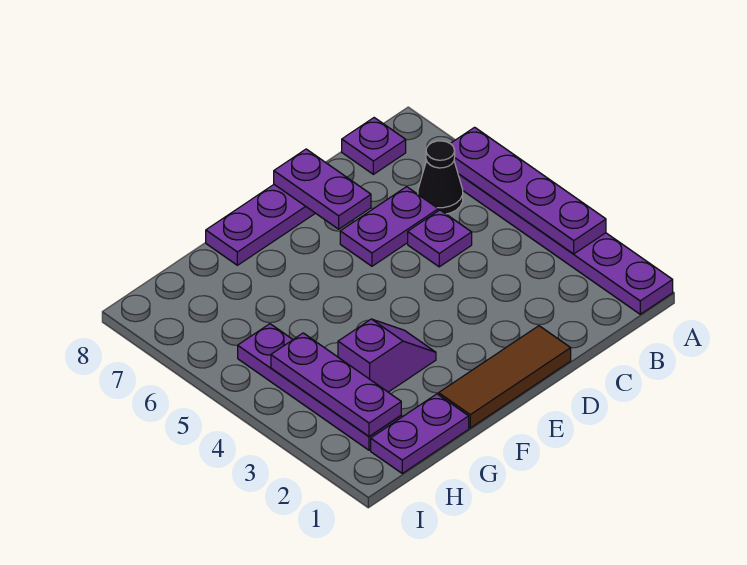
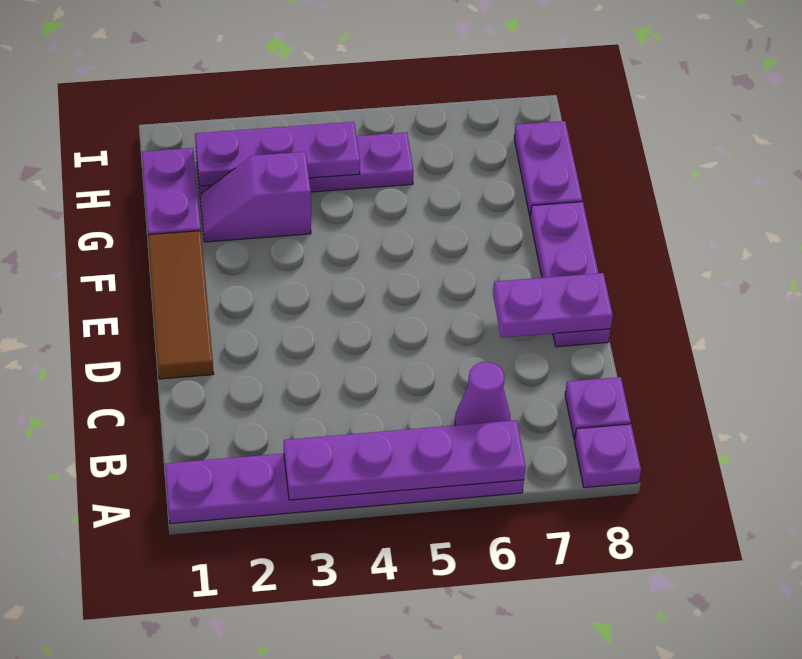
black cone B6 level 1 -> purple cone B6 level 1
purple plate C5 level 1 -> purple plate A8 level 1
purple plate C6:D6 level 1 -> purple plate G8:H8 level 1
purple slope F3:G3 level 1 top G -> purple slope G2:G3 level 1 top 3

